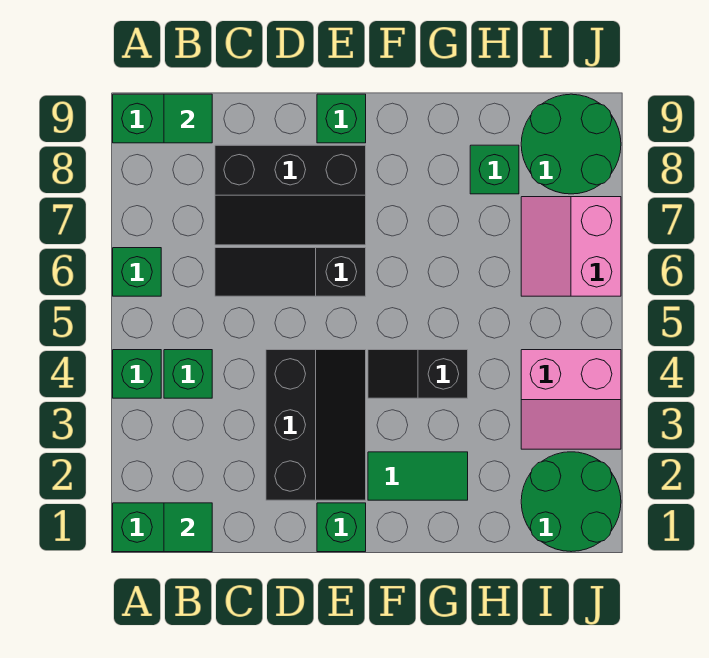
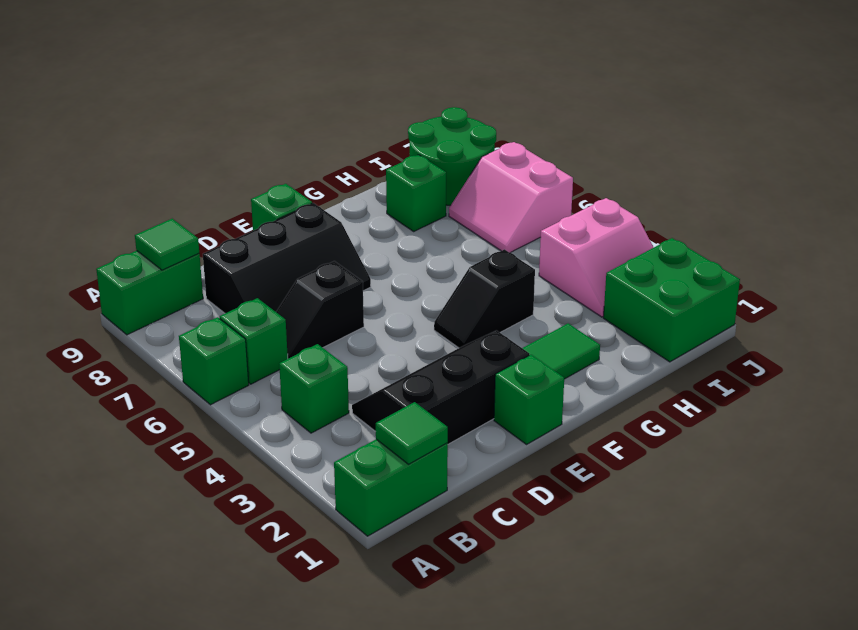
green brick A4 level 1 -> green brick B6 level 1
black slope C6:E6 level 1 top E -> black slope C6:D6 level 1 top D
black slope D2:E4 level 1 top D -> black slope C2:E3 level 1 top 2
green round brick I1:J2 level 1 -> green brick I1:J2 level 1

